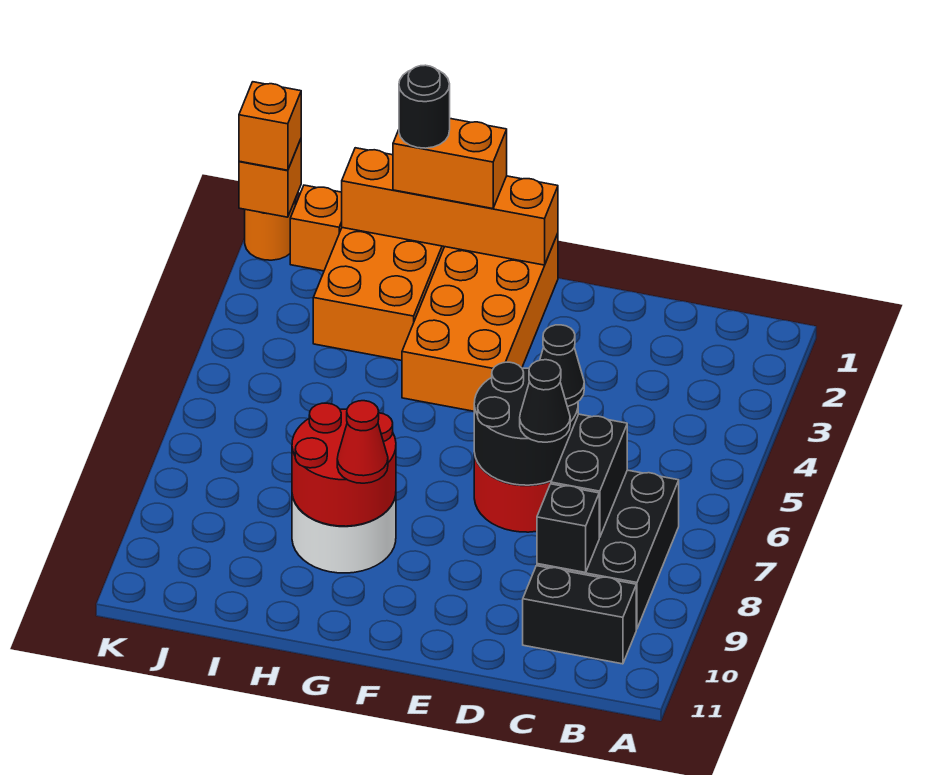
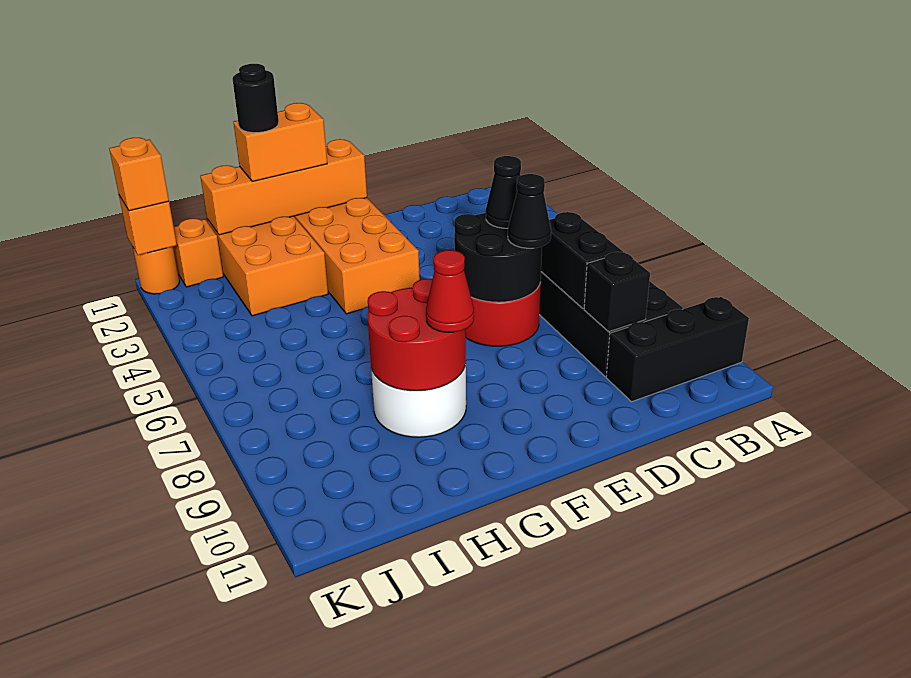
black brick B10:C10 level 1 -> black brick A10:C10 level 1

